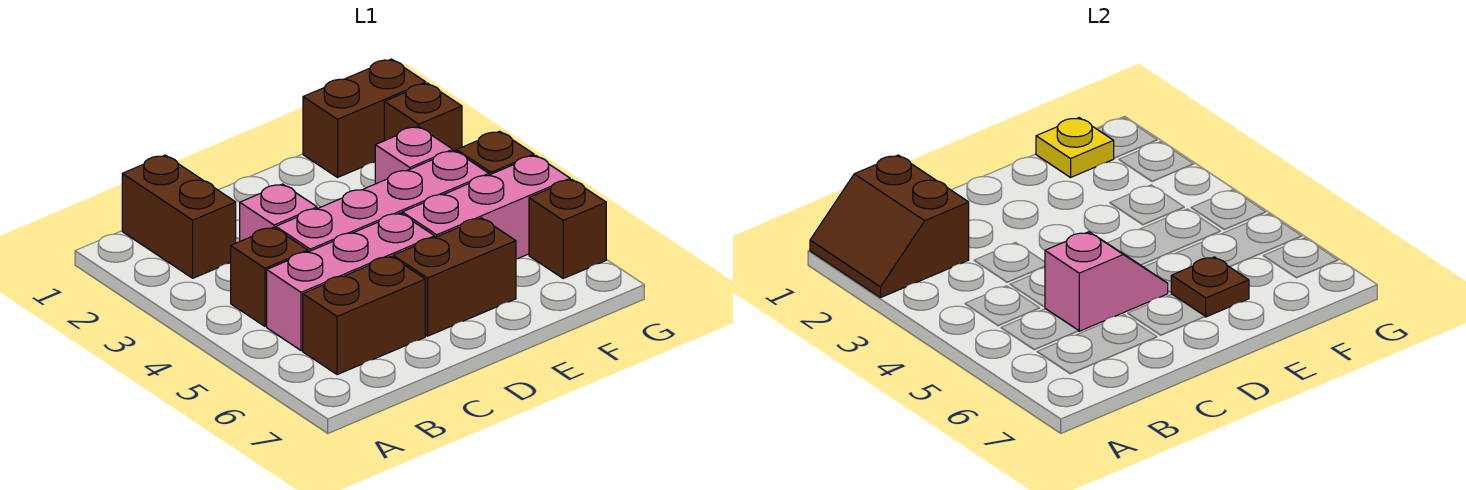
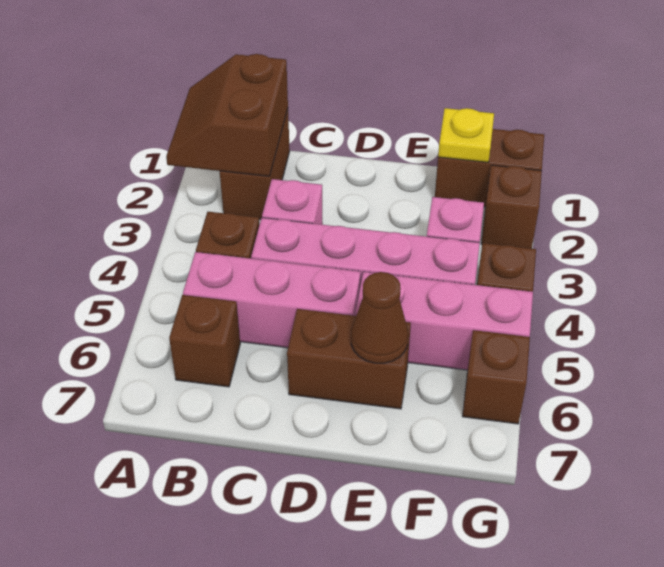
brown brick B6:C6 level 1 -> brown brick B6 level 1
pink slope C5:D5 level 2 top C -> none
brown plate E6 level 2 -> brown cone E6 level 2

